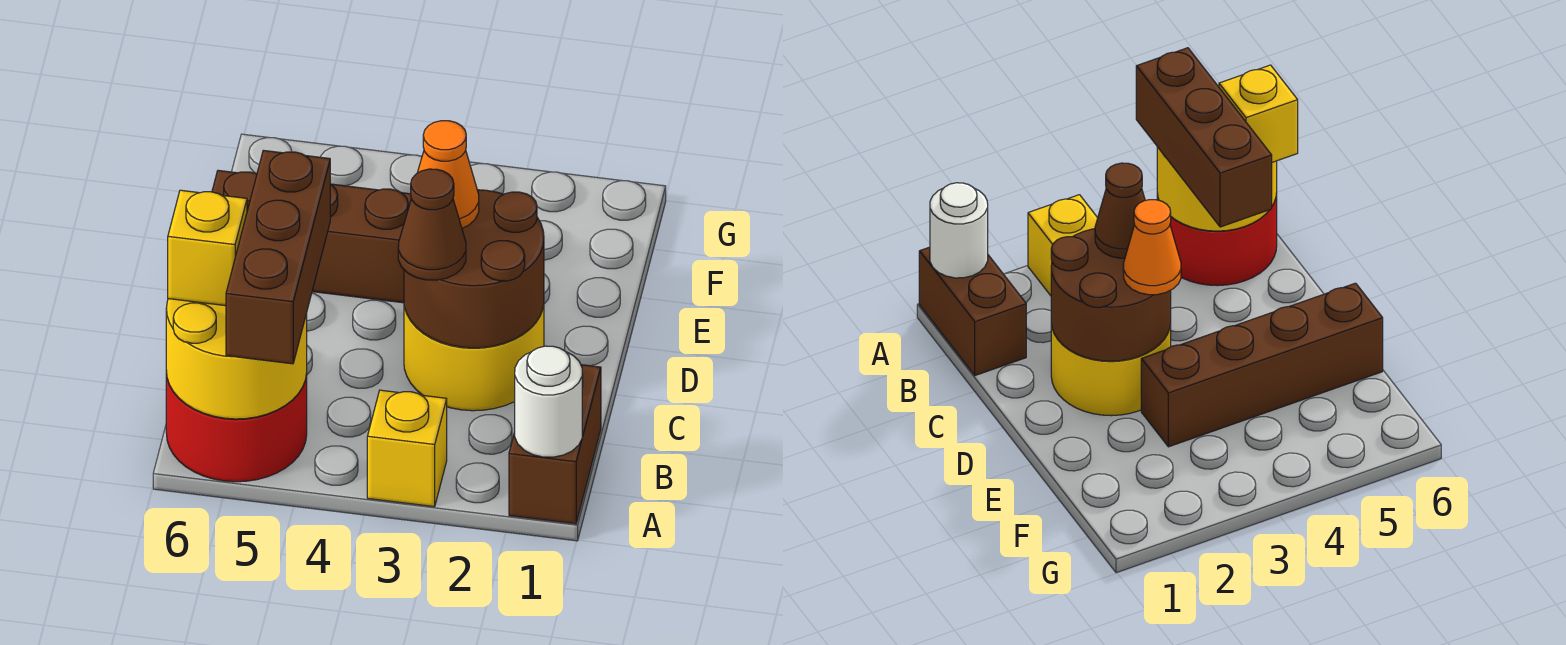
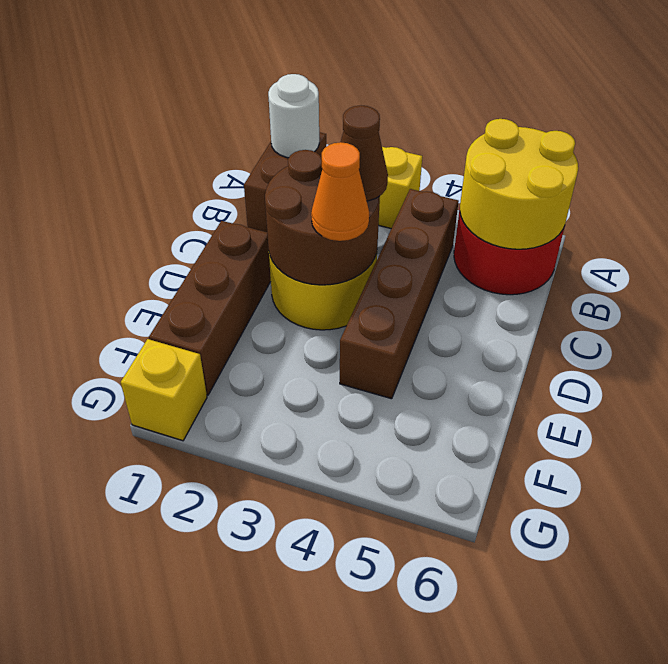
brown brick A5:C5 level 3 -> brown brick D1:F1 level 1
yellow brick B6 level 3 -> yellow brick G1 level 1
brown brick E3:E6 level 1 -> brown brick B4:E4 level 1

